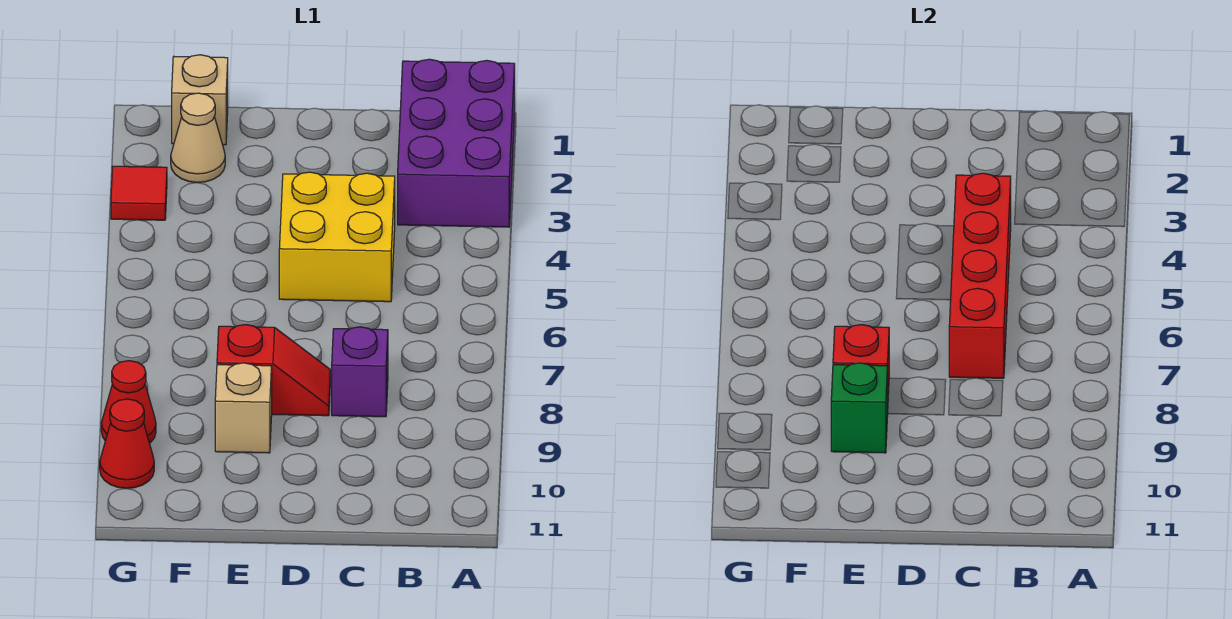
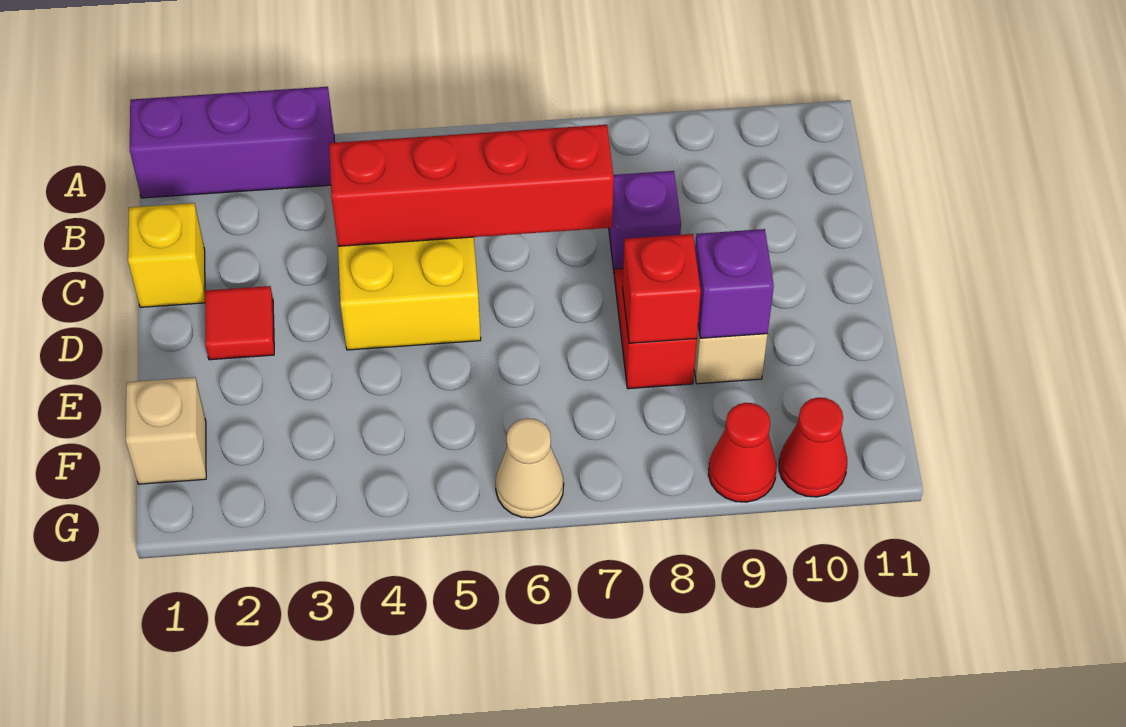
purple brick A1:B3 level 1 -> purple brick A1:A3 level 1
none -> yellow brick C1 level 1
green brick E9 level 2 -> purple brick E9 level 2
tan cone F2 level 1 -> tan cone G6 level 1
red tile G3 level 1 -> red tile D2 level 1

